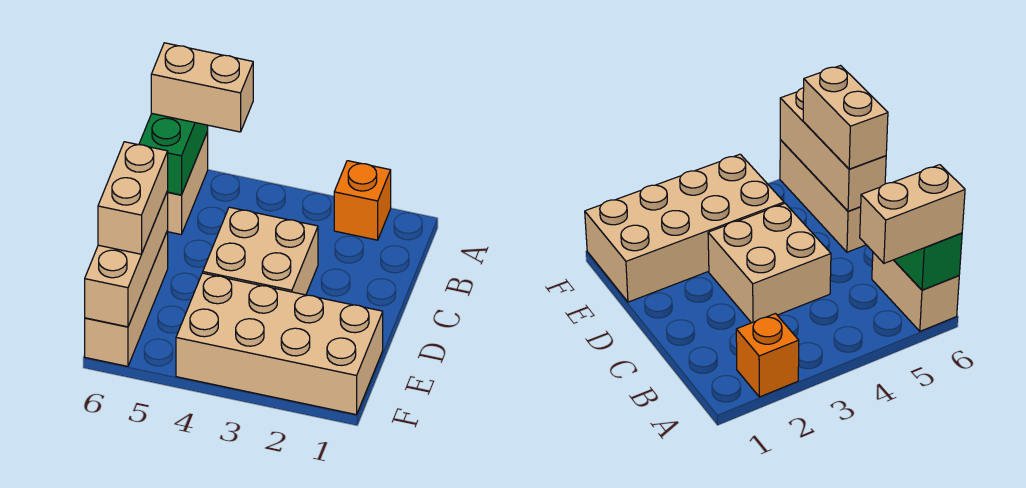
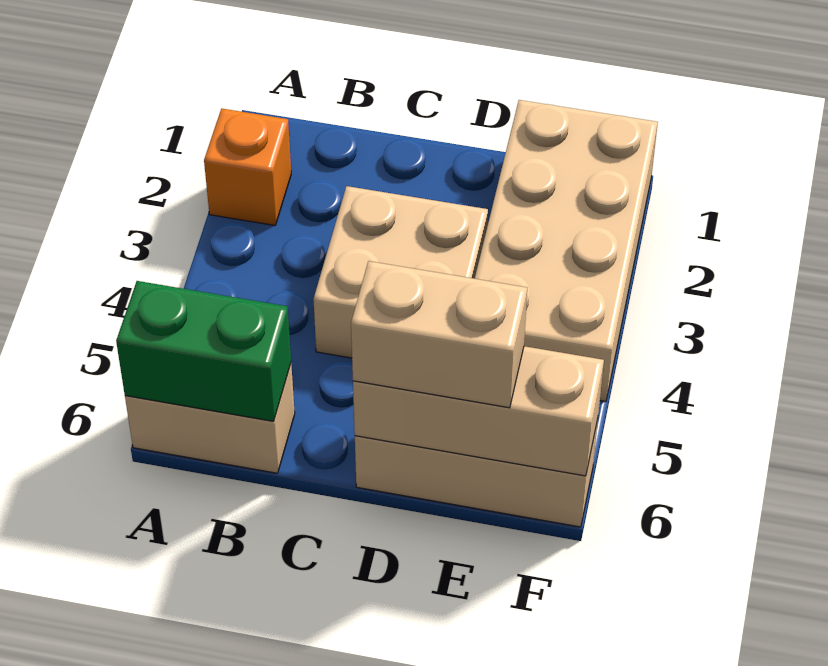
tan brick A5:A6 level 3 -> none

